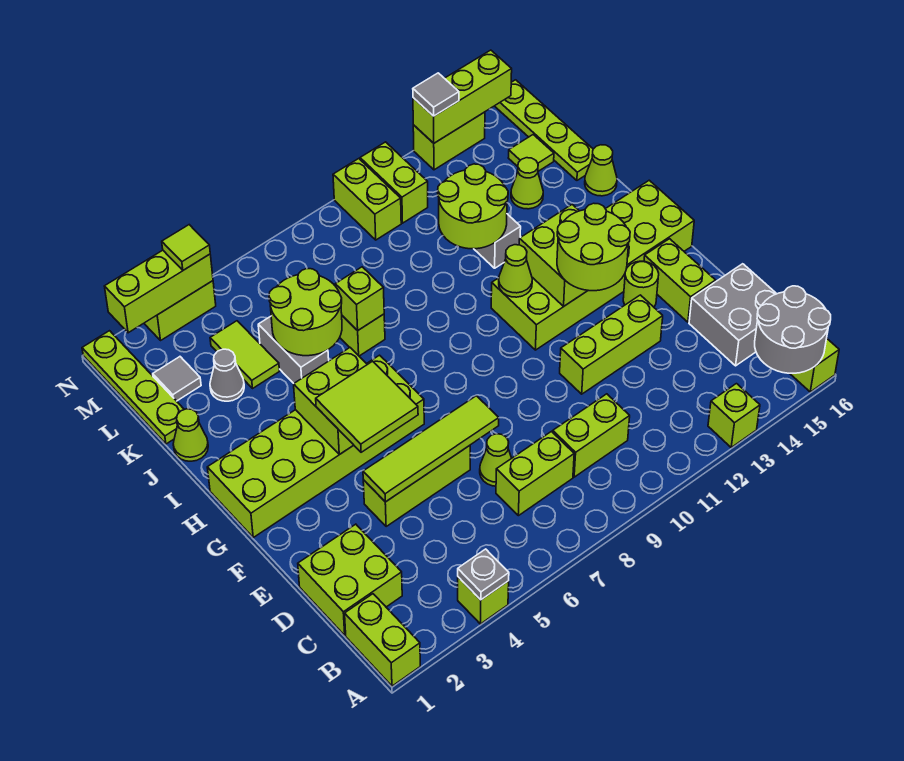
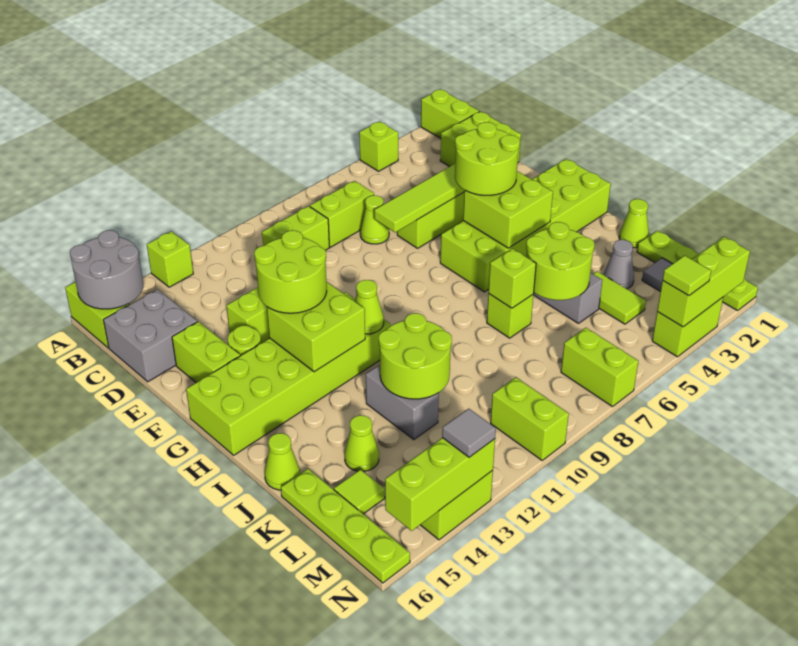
grey plate A4 level 2 -> none
lime tile F4:G5 level 3 -> lime round brick F4:G5 level 3
lime brick M11:N11 level 1 -> lime brick M7:N7 level 1

